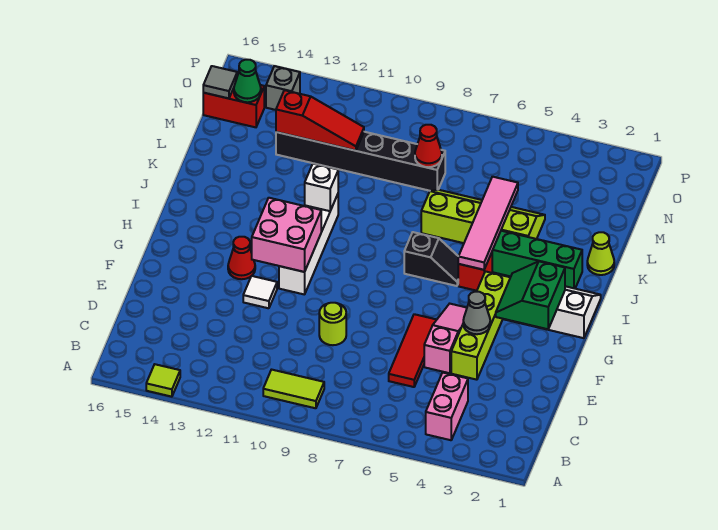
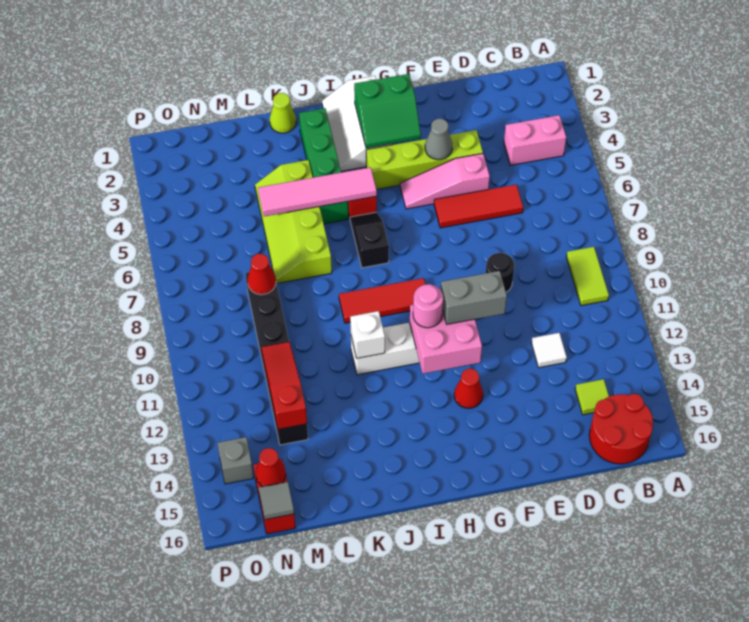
lime tile A14 level 1 -> lime tile C14 level 1
none -> red round brick B15:C16 level 1
lime round brick E9 level 1 -> black round brick E9 level 1
none -> grey brick F11:G11 level 3
white tile F12 level 1 -> white tile D12 level 1
none -> red tile H9:J9 level 1
none -> pink round brick H11 level 3
green cone N15 level 2 -> red cone N15 level 2

